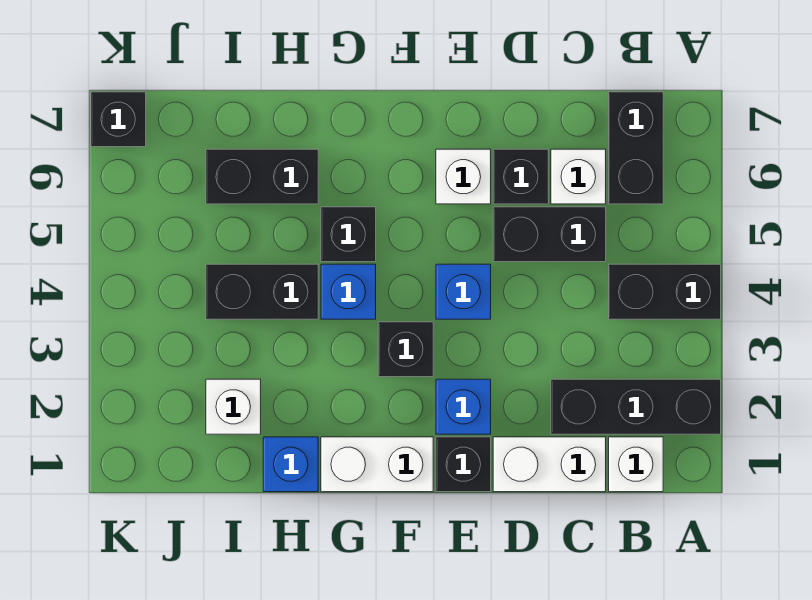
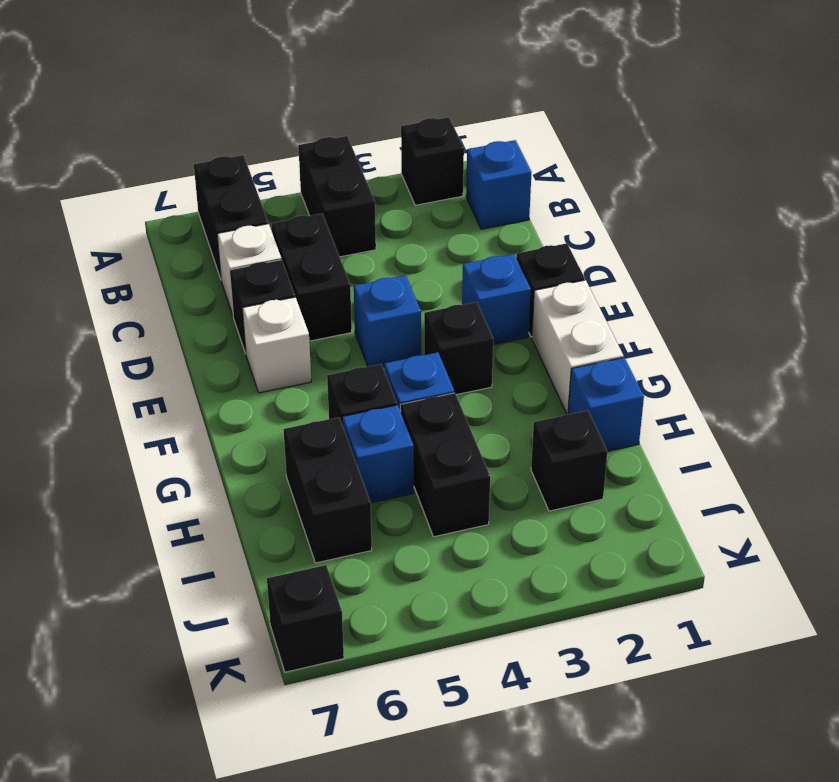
black brick A2:C2 level 1 -> black brick A2 level 1
white brick B1 level 1 -> blue brick B1 level 1
black brick B6:B7 level 1 -> black brick A6:B6 level 1
white brick C1:D1 level 1 -> none
none -> blue brick H5 level 1
white brick I2 level 1 -> black brick I2 level 1

